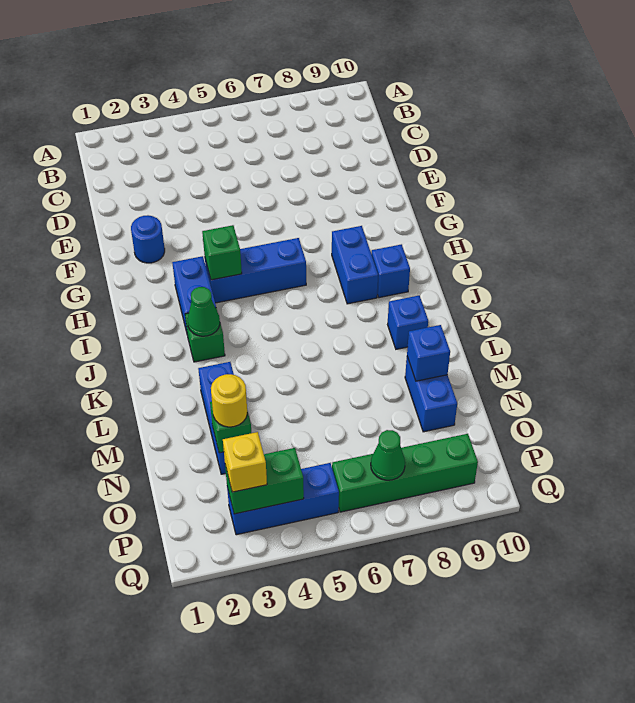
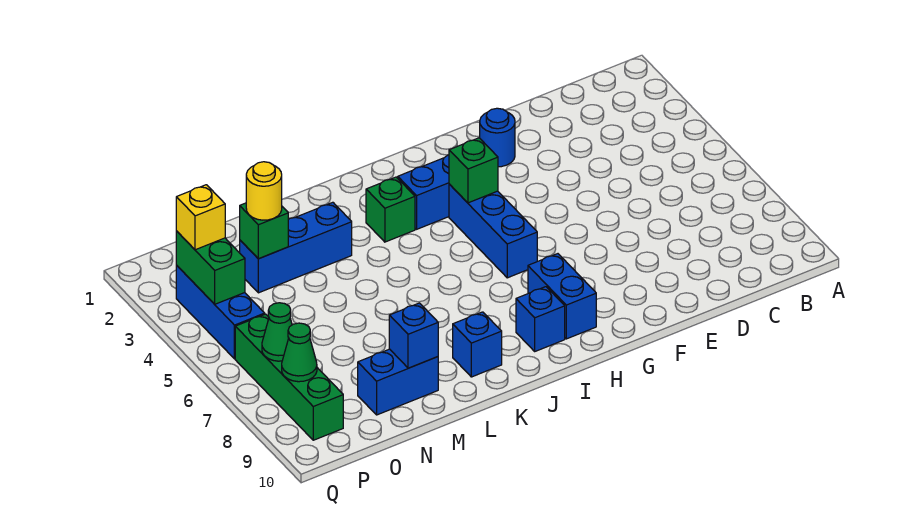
blue brick H8:I8 level 1 -> blue brick H8:H9 level 1
green cone J3 level 2 -> green cone P8 level 2

